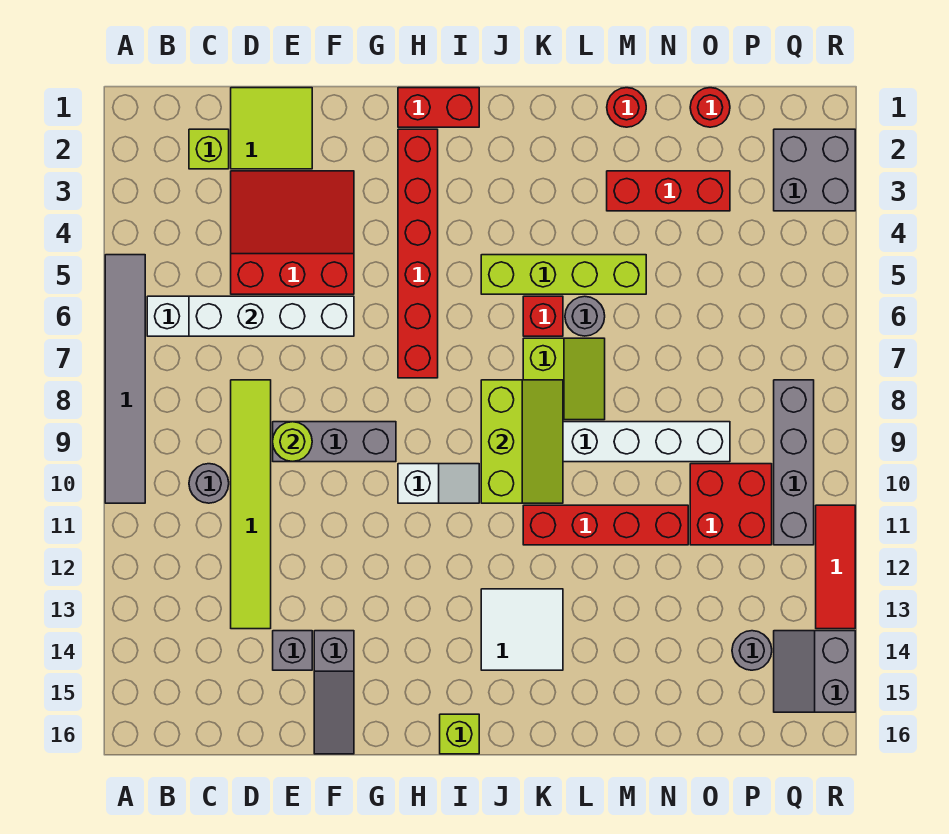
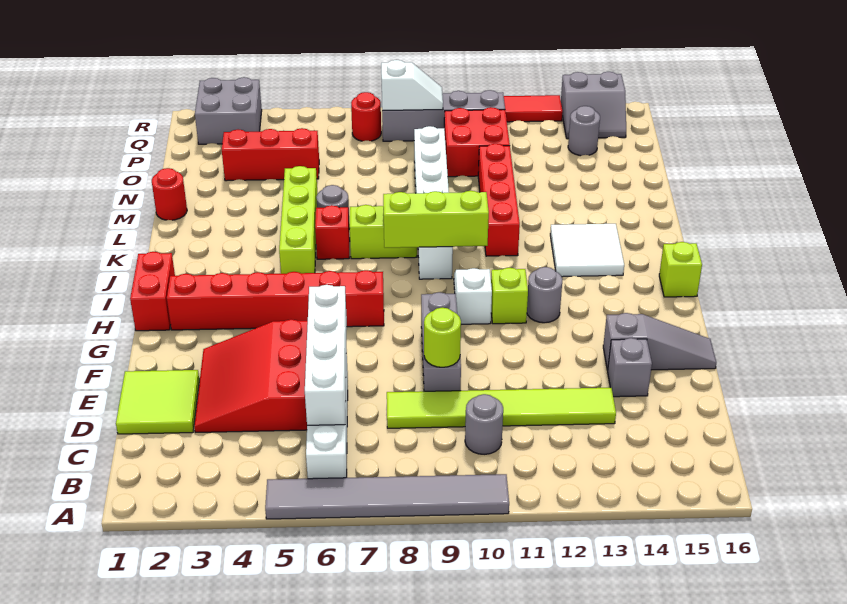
lime brick C2 level 1 -> lime brick H11 level 1
none -> grey round brick H12 level 1
red brick M3:O3 level 1 -> red brick O3:O5 level 1
red round brick O1 level 1 -> red round brick Q7 level 1
none -> white slope Q8:Q9 level 2 top 8

